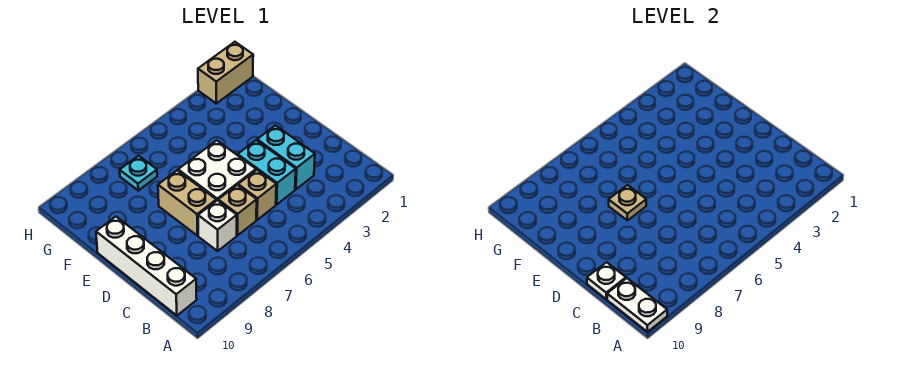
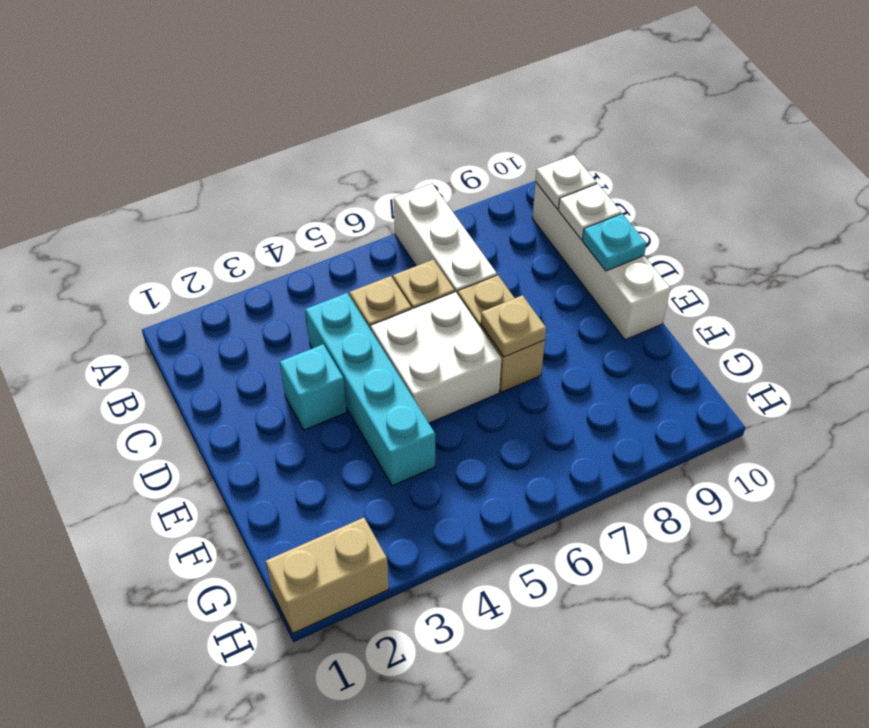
white plate A10:B10 level 2 -> white plate B10 level 2
cyan brick C3:D3 level 1 -> cyan brick D3 level 1
cyan brick C4:D4 level 1 -> cyan brick C4:F4 level 1
white brick C7 level 1 -> white brick A7:C7 level 1
cyan plate G7 level 1 -> cyan plate D10 level 2

